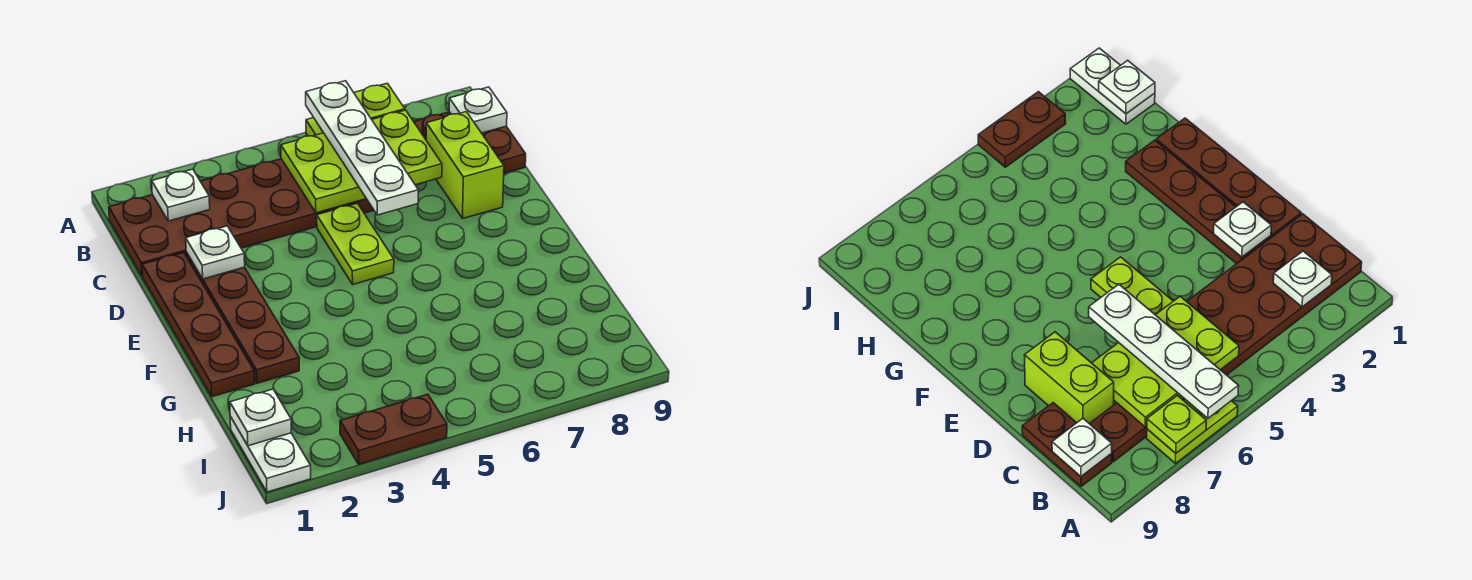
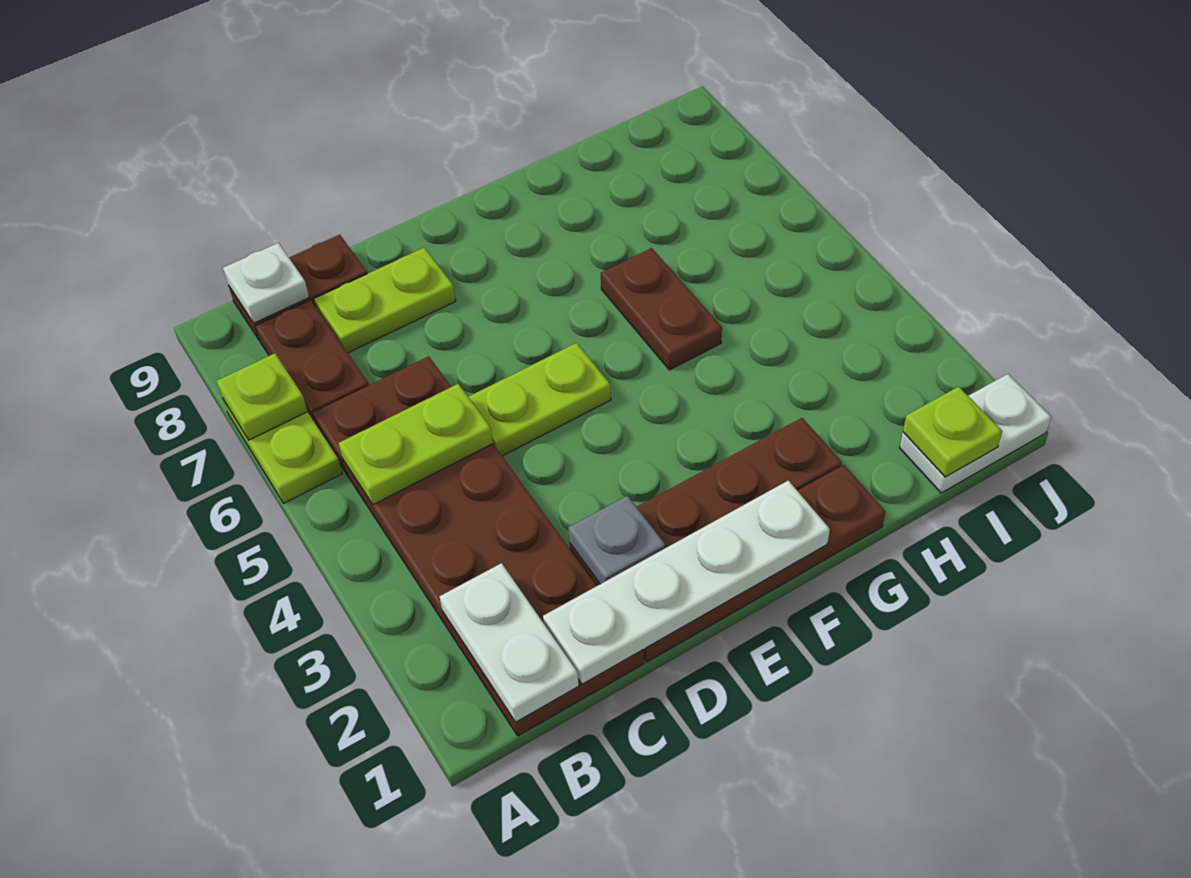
white plate A6:D6 level 3 -> white plate C1:F1 level 2
white plate B2 level 2 -> white plate B1:B2 level 2
lime plate B5:C7 level 2 -> lime plate B5:C5 level 2
lime brick C8:D8 level 1 -> lime plate C8:D8 level 1
white plate D2 level 2 -> grey plate D2 level 2
white plate I1 level 2 -> lime plate I1 level 2
brown plate J3:J4 level 1 -> brown plate G5:G6 level 1

